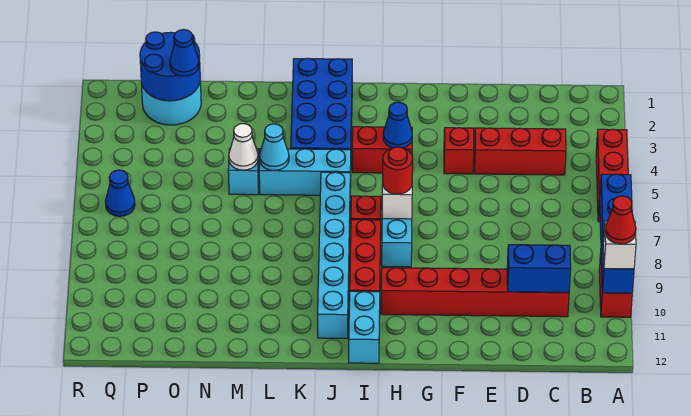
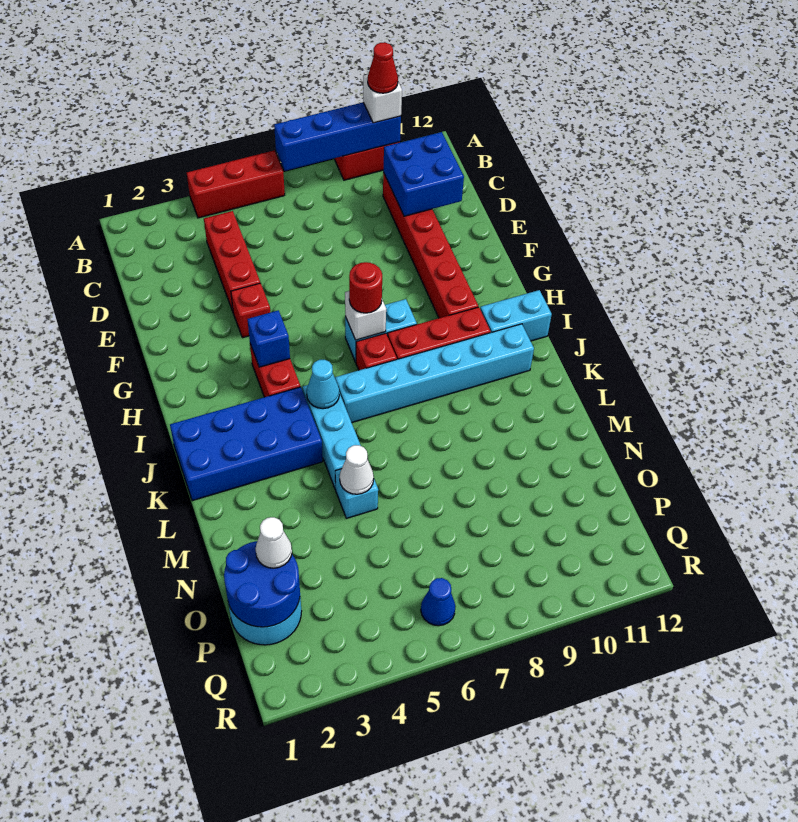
blue brick C10:D10 level 2 -> blue brick C10:D11 level 2
blue cone H4 level 2 -> blue brick H4 level 2
cyan cone L5 level 2 -> cyan cone J5 level 2
blue cone O2 level 3 -> white cone O2 level 3

